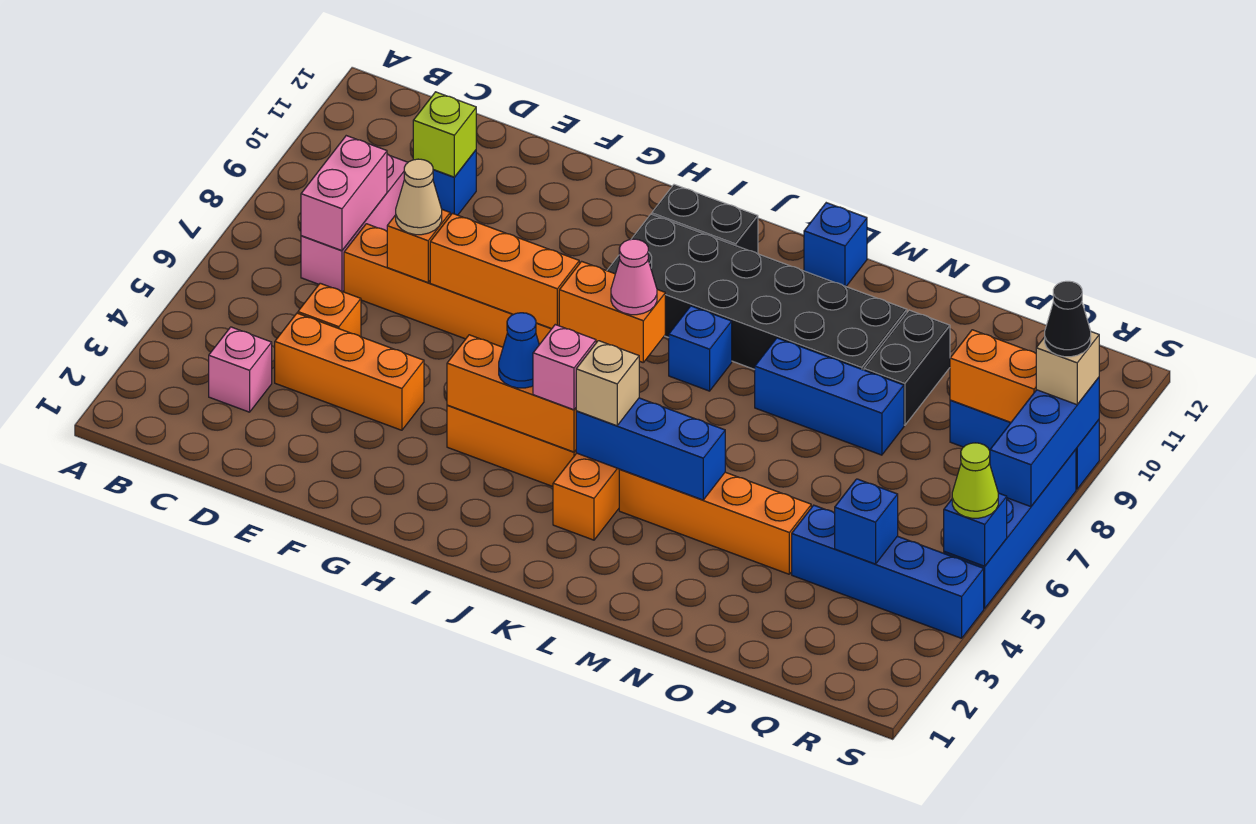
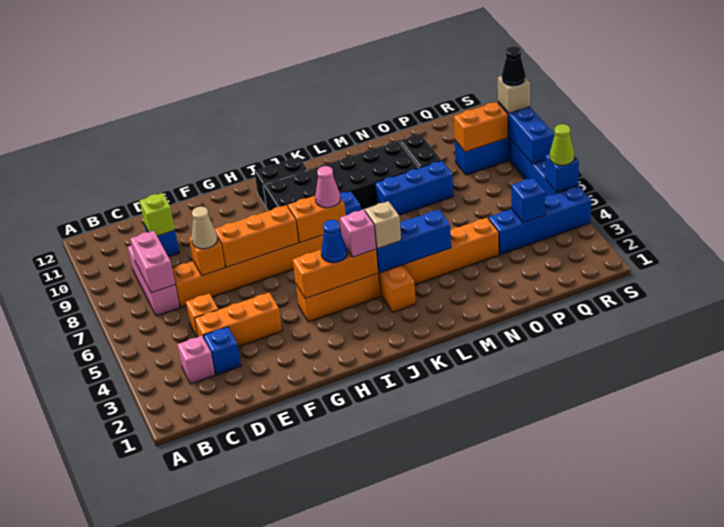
blue brick L12 level 1 -> blue brick D3 level 1

